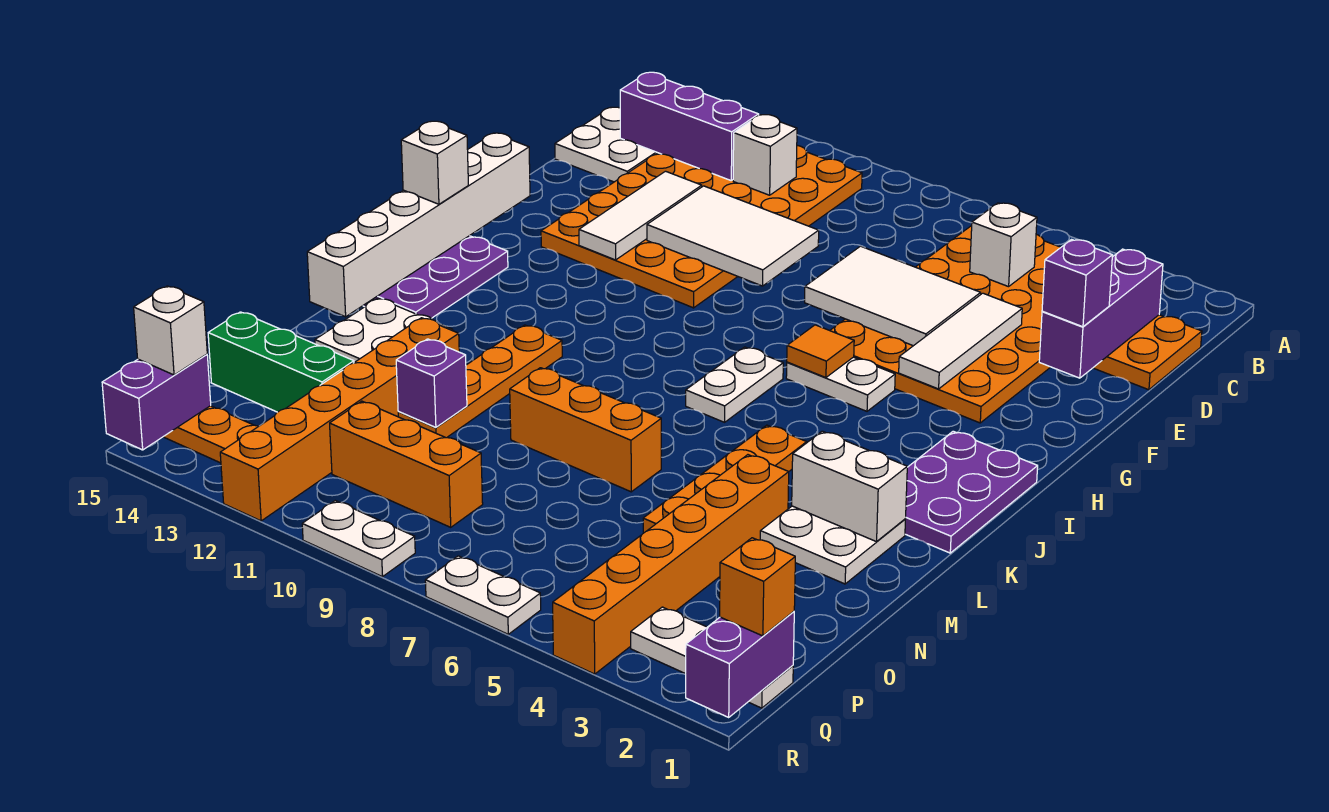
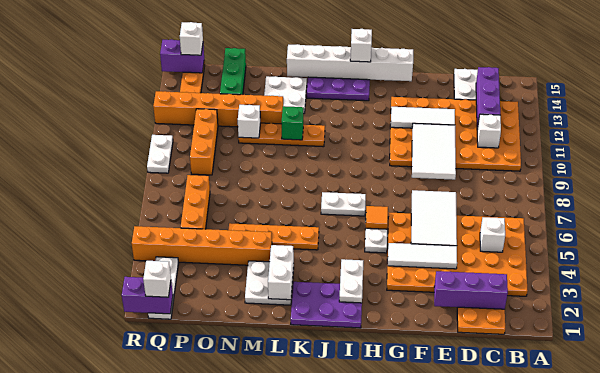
purple brick E2 level 3 -> none
none -> green brick L11 level 2
orange brick M7:M9 level 1 -> orange brick P5:P7 level 1
purple brick N11 level 2 -> white brick N11 level 2
orange brick Q1 level 3 -> white brick Q1 level 3
white plate R6:R7 level 1 -> white plate I2:I3 level 2

